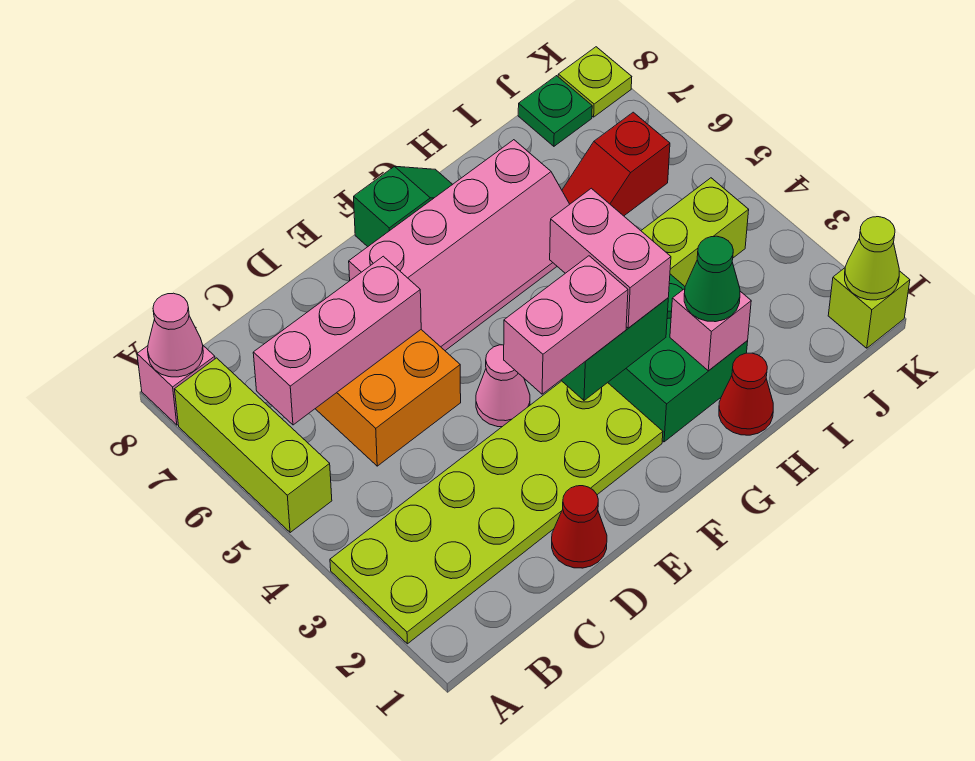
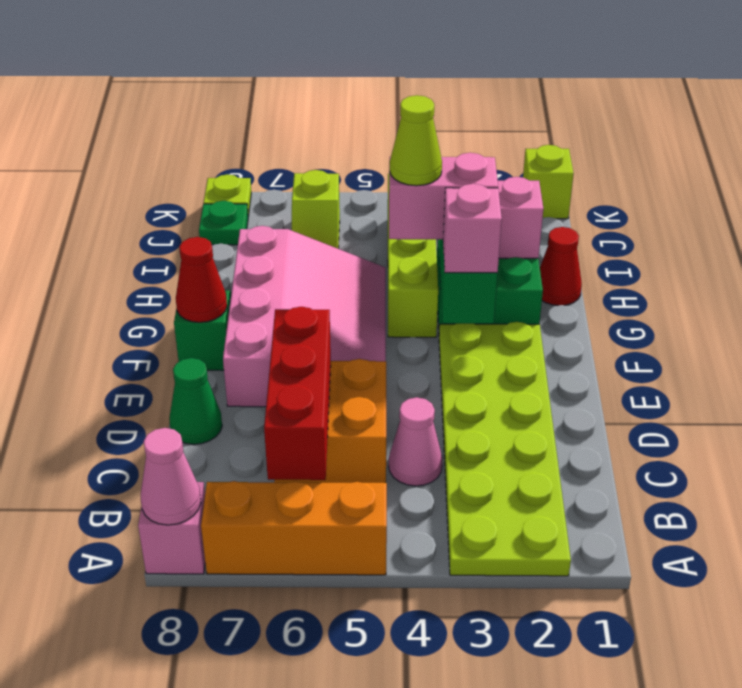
lime brick A5:A7 level 1 -> orange brick A5:A7 level 1
pink brick B6:D6 level 2 -> red brick B6:D6 level 2
red cone D1 level 1 -> red cone F8 level 2
pink brick E3:F3 level 3 -> pink brick F3 level 3
pink cone E4 level 1 -> pink cone C4 level 1
pink slope E6:H7 level 1 top 7 -> pink slope E5:H7 level 1 top 7
green cone H2 level 3 -> green cone D8 level 1
red slope I6:J6 level 1 top J -> lime slope I6:J6 level 1 top J
lime cone K1 level 2 -> lime cone G4 level 4

